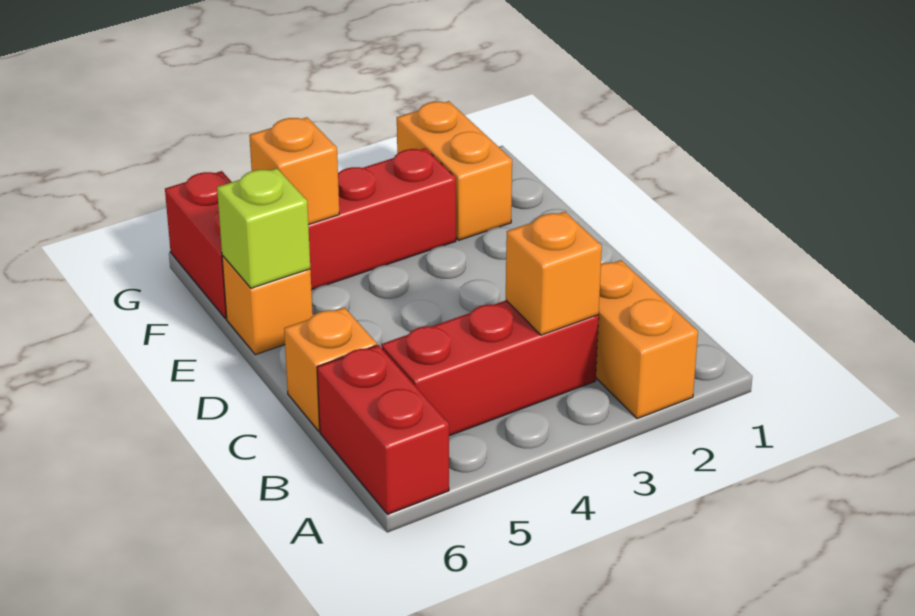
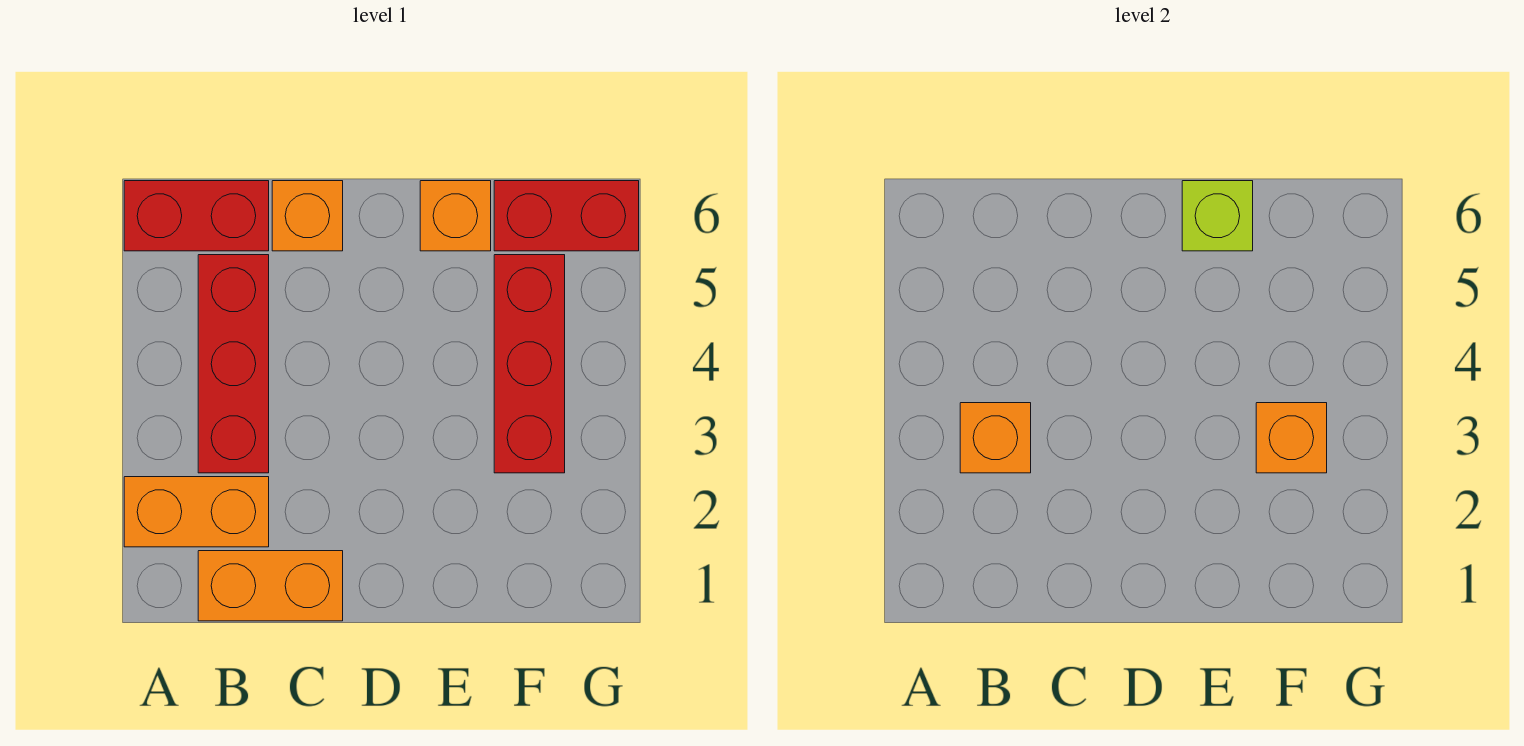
orange brick F2:G2 level 1 -> orange brick B1:C1 level 1
orange brick F5 level 2 -> orange brick F3 level 2

